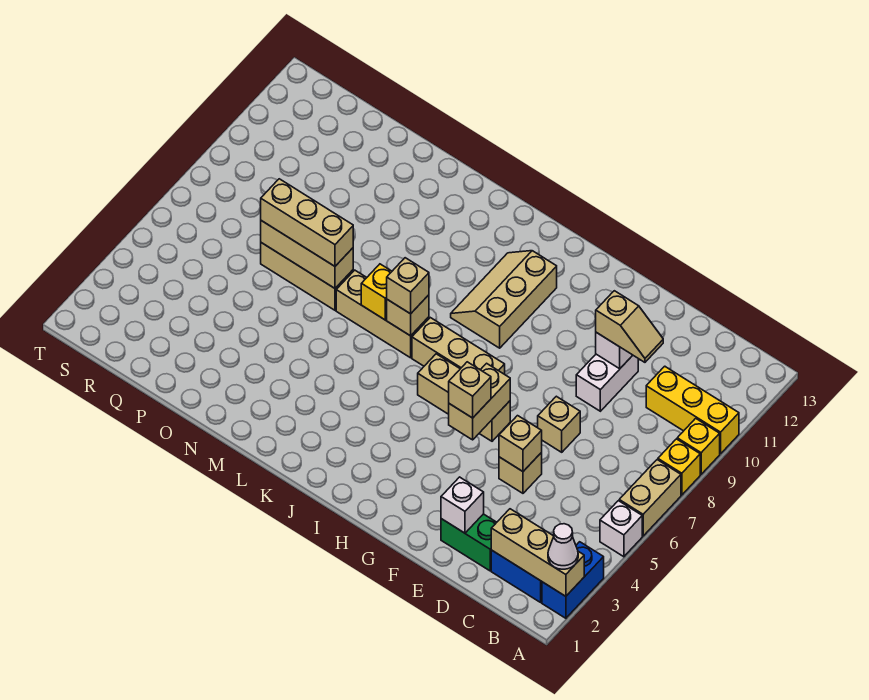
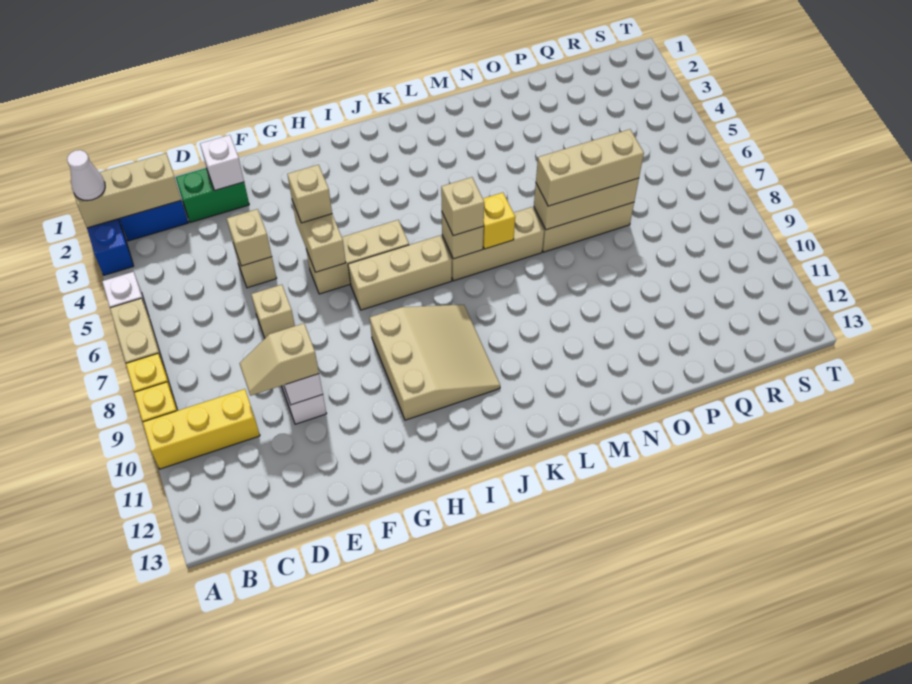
tan slope I9:J11 level 1 top I -> tan slope H9:J11 level 1 top H

